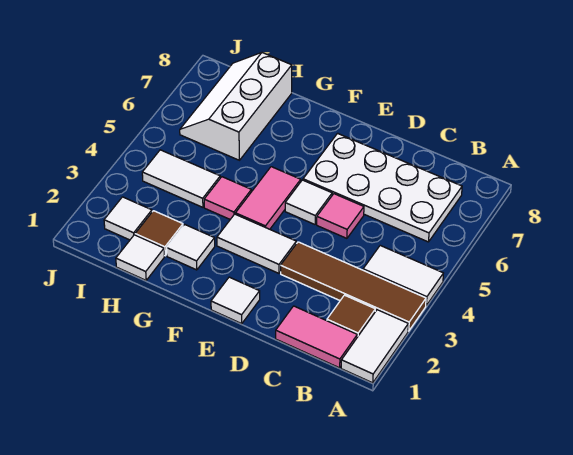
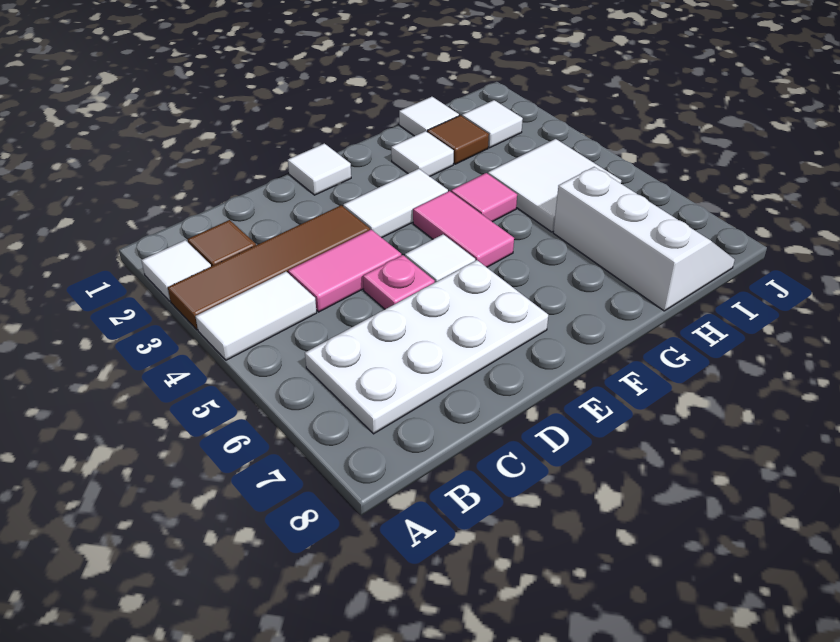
white tile A1:A2 level 1 -> white tile A2 level 1
pink tile B1:C1 level 1 -> pink tile C4:D4 level 1
pink tile D5 level 1 -> pink plate D5 level 1
white tile H4:I4 level 1 -> white tile H4:I5 level 1

